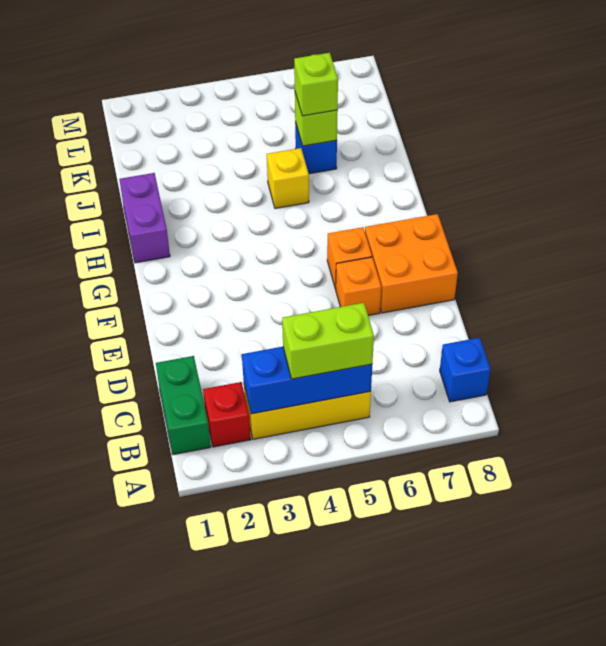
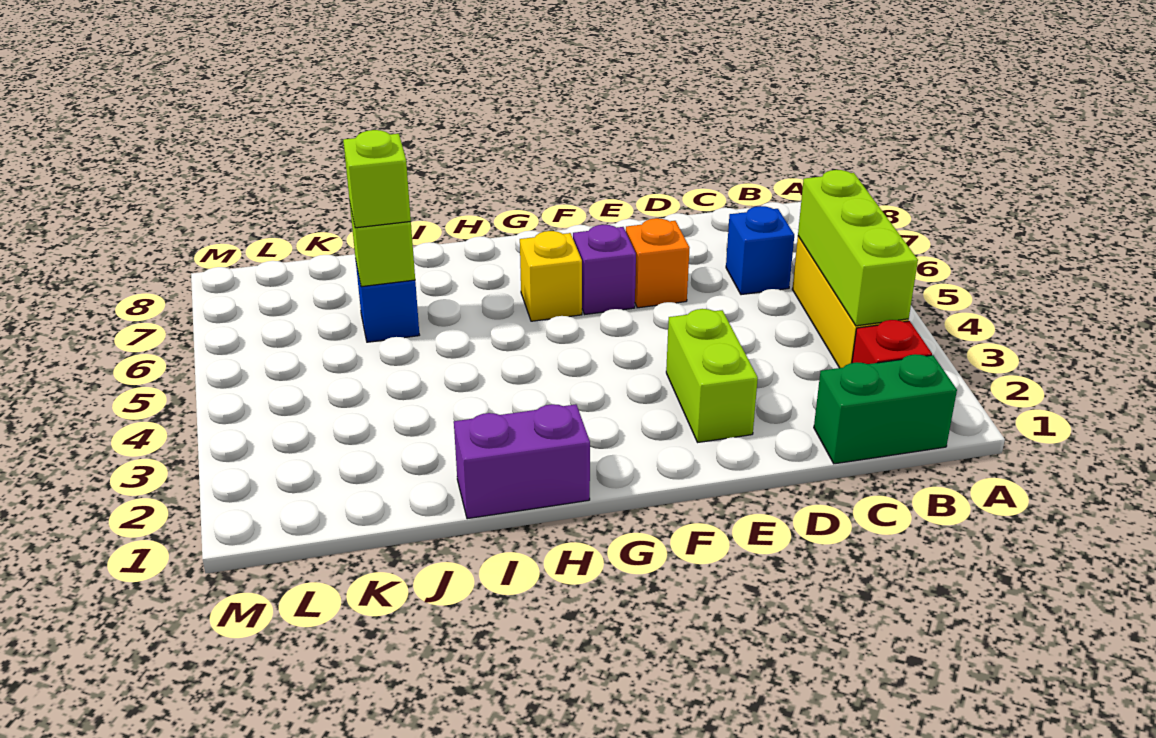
blue brick B3:B5 level 2 -> lime brick B3:B5 level 2
lime brick B4:B5 level 3 -> lime brick E2:E3 level 1
blue brick B8 level 1 -> blue brick C6 level 1
orange brick E7:F8 level 1 -> none
orange brick F6 level 1 -> purple brick F6 level 1
yellow brick I5 level 1 -> yellow brick G6 level 1

